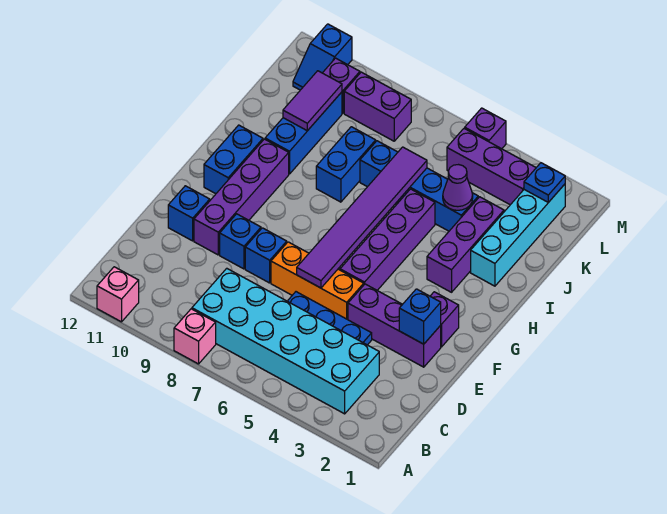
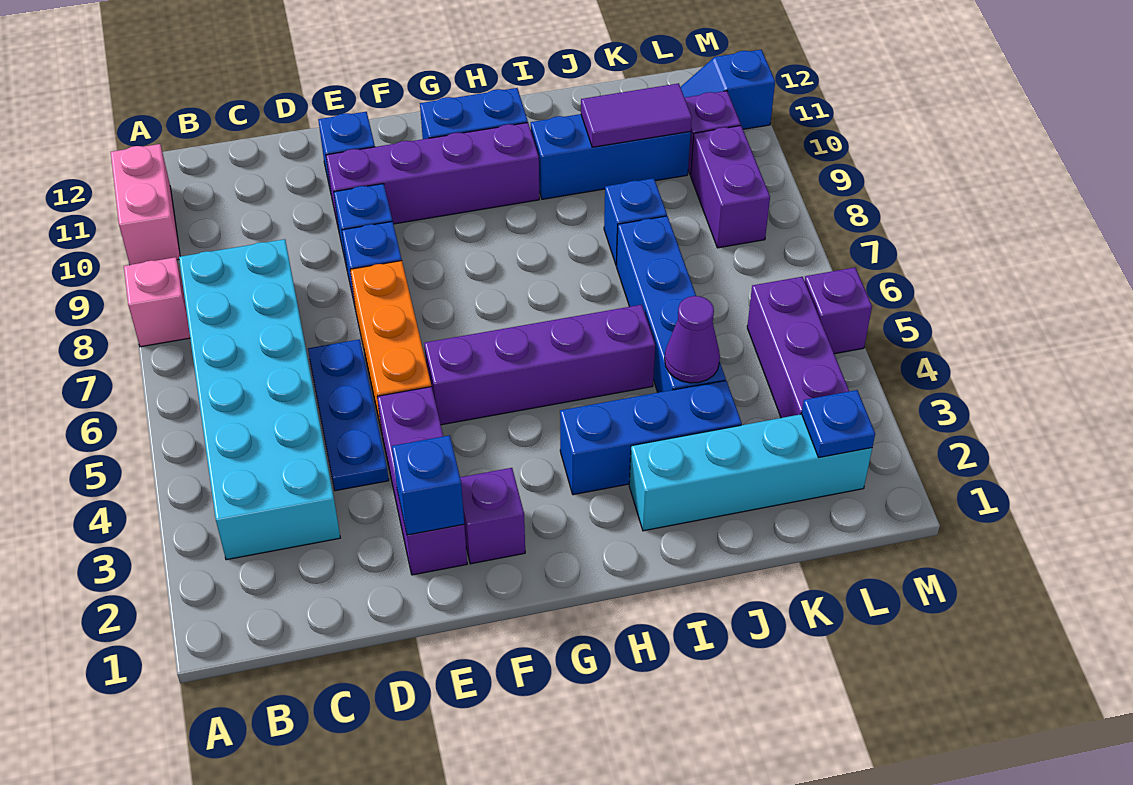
pink brick A11 level 1 -> pink brick A10:A11 level 1
purple tile E6:J6 level 2 -> none
purple brick H3:J3 level 1 -> blue brick H3:J3 level 1
blue brick I8:J8 level 1 -> blue brick J8 level 1

